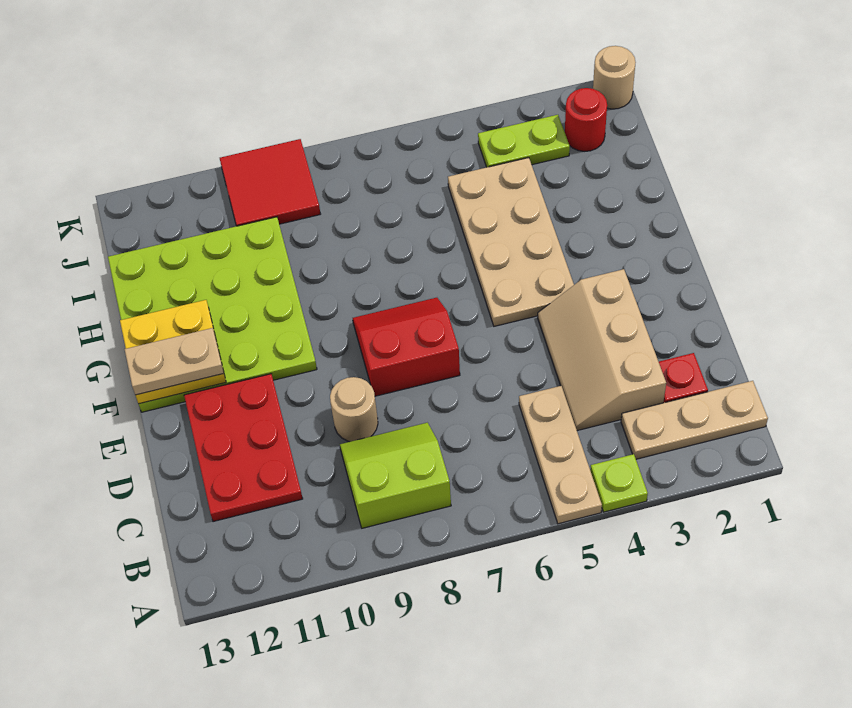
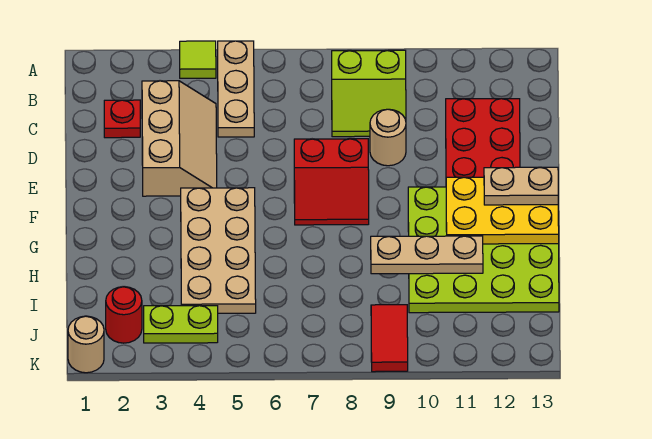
lime plate A4 level 1 -> lime tile A4 level 1
tan plate B1:B3 level 1 -> tan plate H9:H11 level 2
yellow plate F12:G13 level 2 -> yellow plate F11:G13 level 2
red tile J9:K10 level 1 -> red tile J9:K9 level 1

